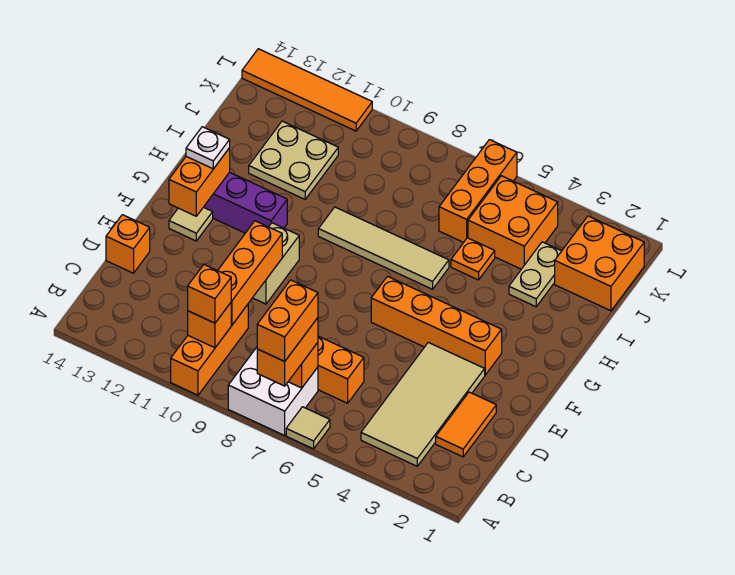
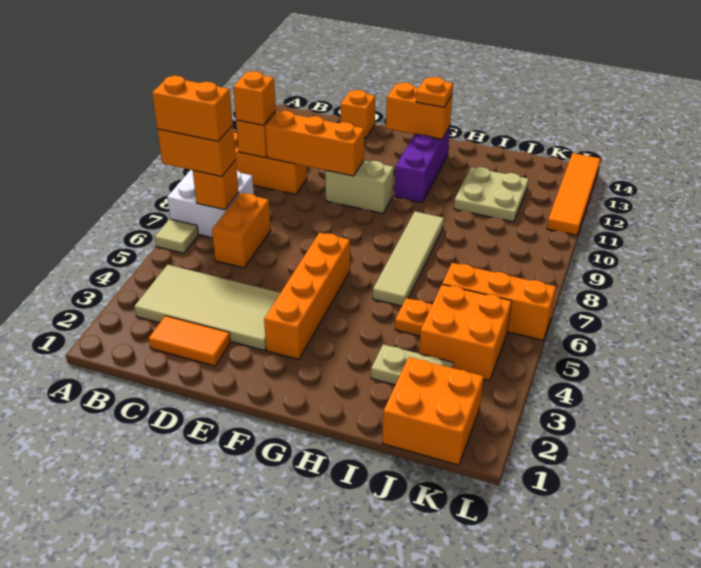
tan tile F13 level 1 -> none
white plate G13 level 3 -> orange plate G13 level 3

